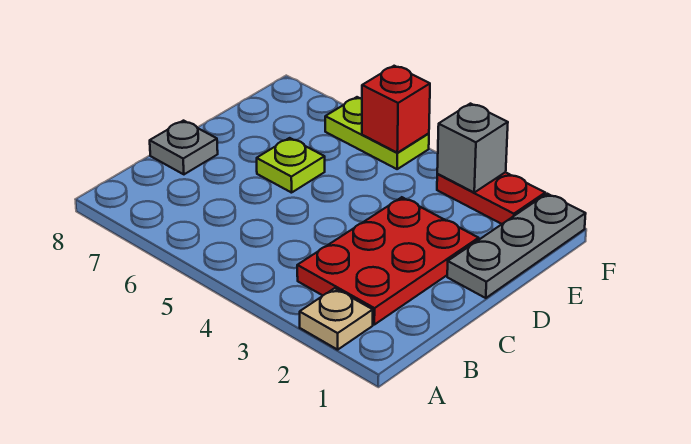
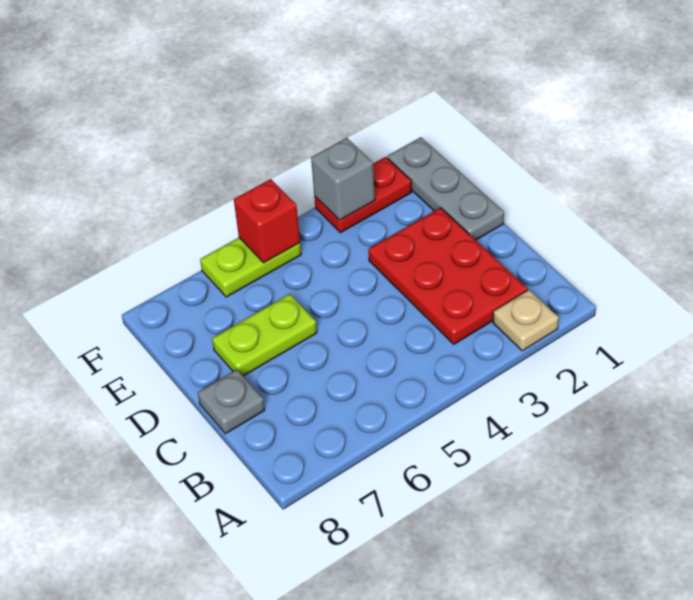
lime plate D6 level 1 -> lime plate D6:D7 level 1

